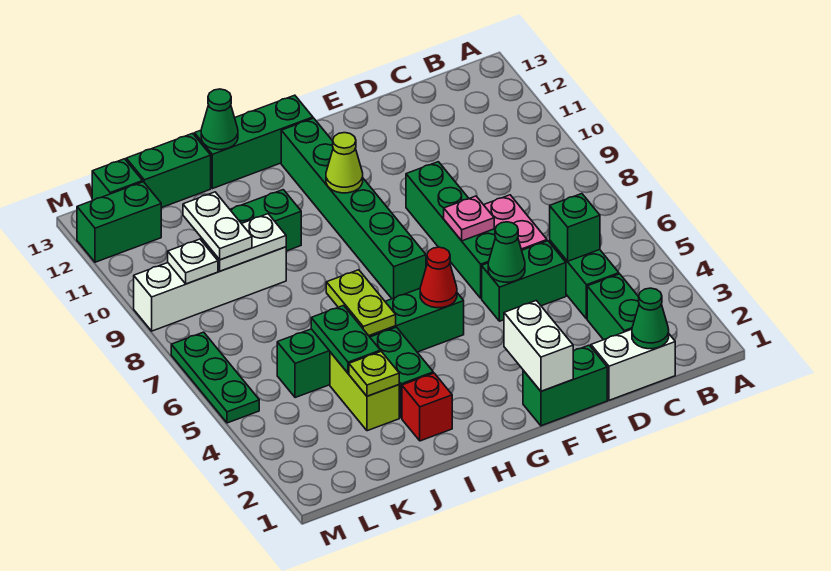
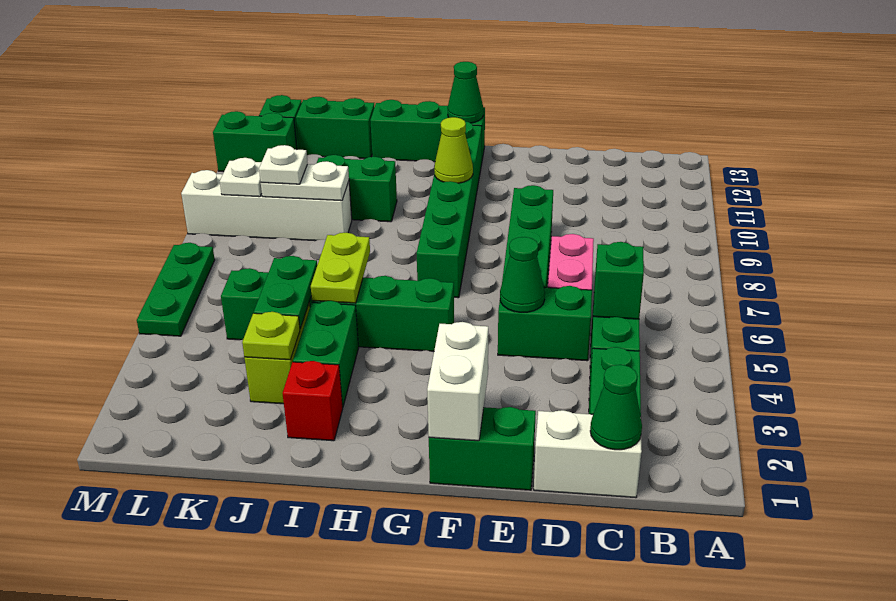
pink plate E7 level 2 -> none
red cone G5 level 2 -> none
green cone I13 level 2 -> green cone G13 level 2
white plate K9:K10 level 3 -> white plate K9 level 3

